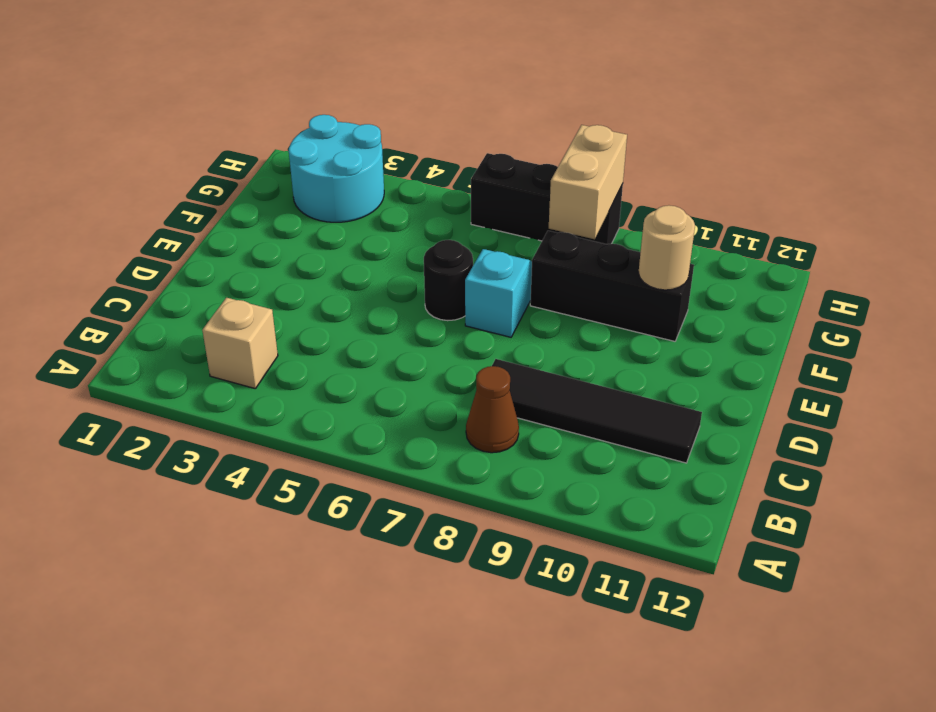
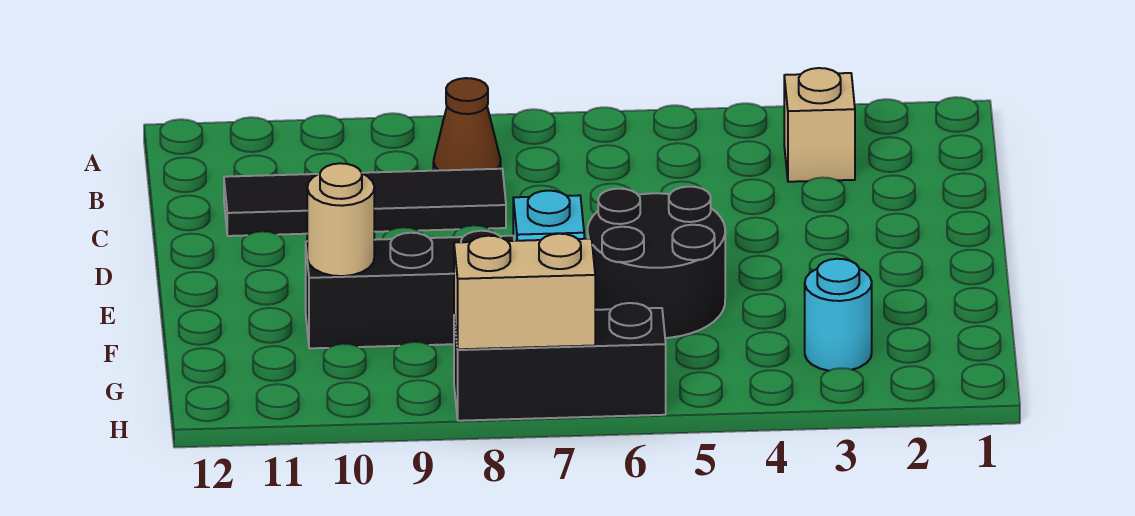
black round brick E6 level 1 -> black round brick E5:F6 level 1
cyan round brick G2:H3 level 1 -> cyan round brick G3 level 1
tan brick G8:H8 level 2 -> tan brick H7:H8 level 2

